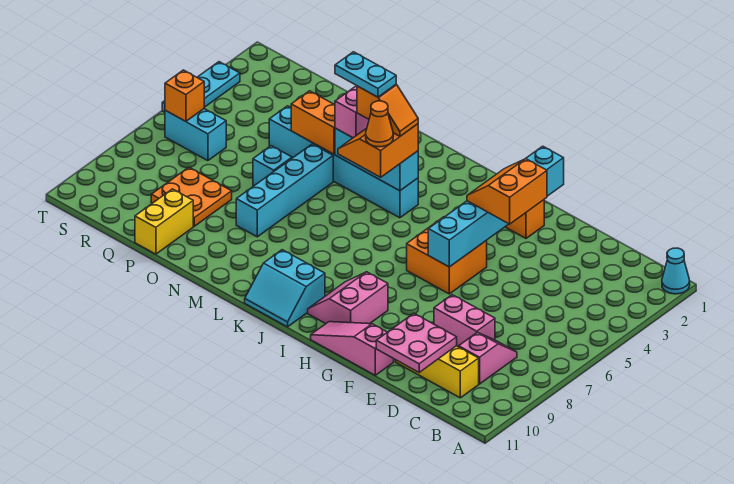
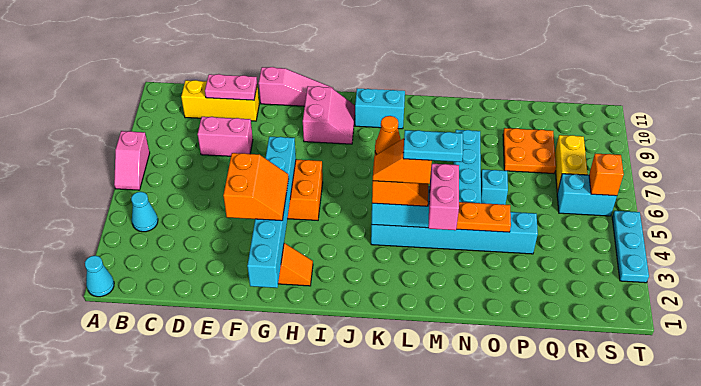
none -> cyan cone B4 level 1
pink slope C8:C9 level 1 top 9 -> pink slope A6:A7 level 1 top 7
pink plate D10:E11 level 2 -> pink plate D10:E10 level 2
orange brick N4:O4 level 2 -> orange plate N4:O4 level 2
yellow brick P10:P11 level 1 -> yellow brick R7:R8 level 1

